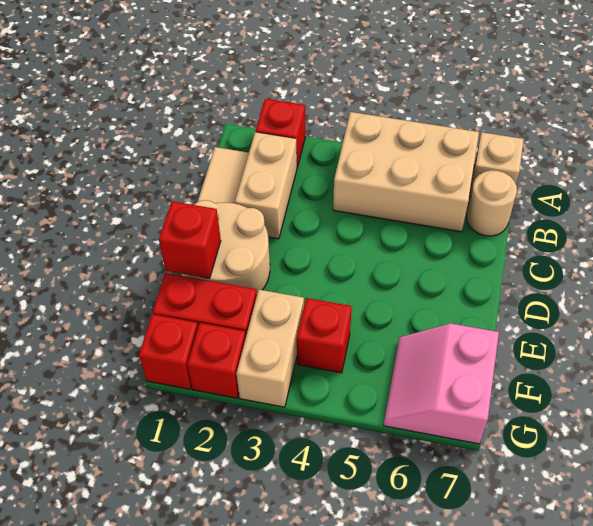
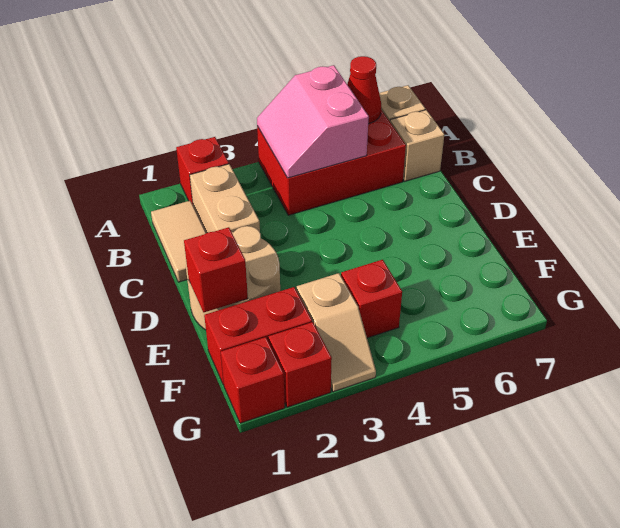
tan brick A4:B6 level 1 -> red brick A4:B6 level 1
none -> red cone A6 level 2
tan round brick B7 level 1 -> tan brick B7 level 1
tan brick F3:G3 level 1 -> tan slope F3:G3 level 1 top F
pink slope F6:G7 level 1 top 7 -> pink slope A4:B5 level 2 top 5

